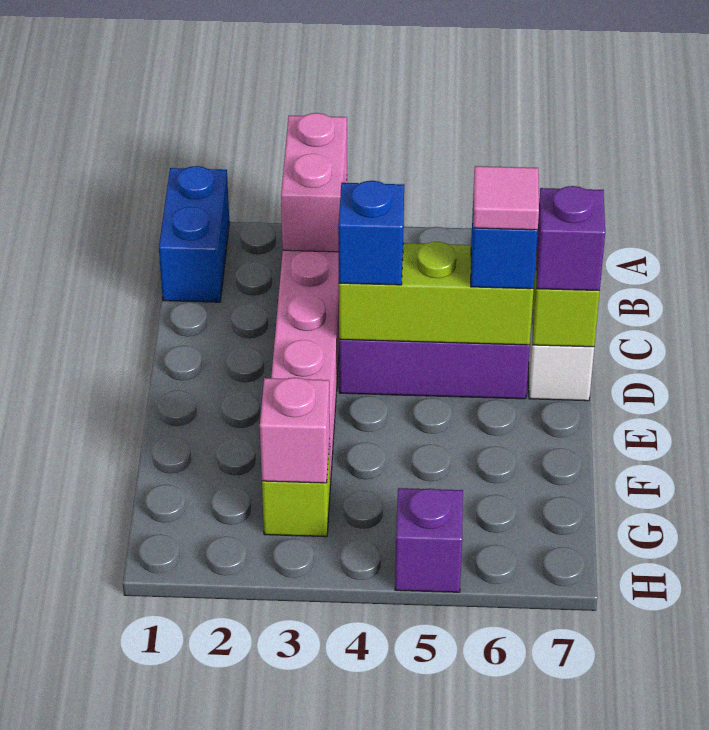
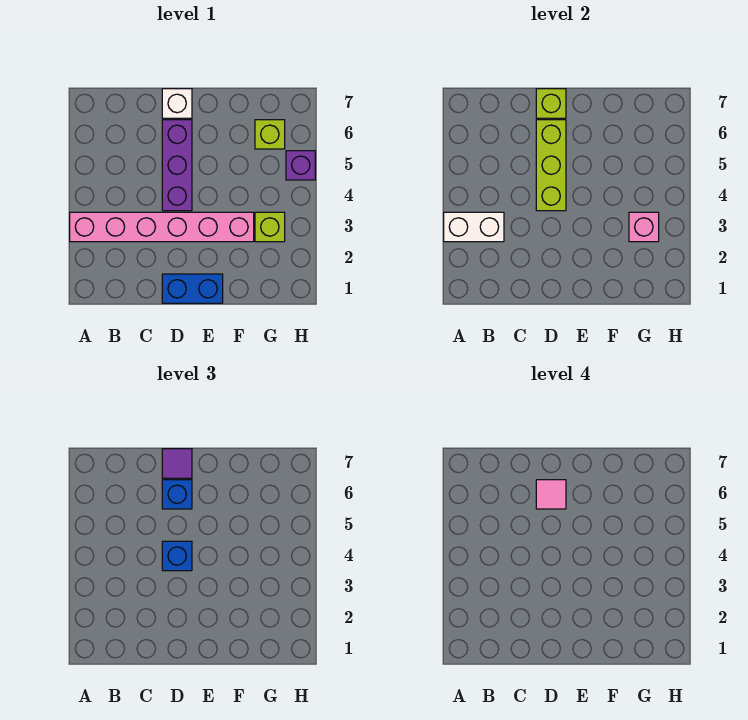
blue brick A1:B1 level 1 -> blue brick D1:E1 level 1
pink brick A3:B3 level 2 -> white brick A3:B3 level 2
purple brick D7 level 3 -> purple tile D7 level 3
none -> lime brick G6 level 1

